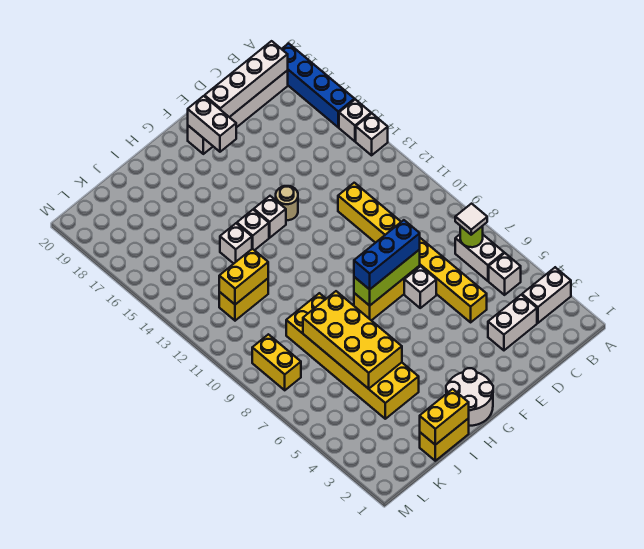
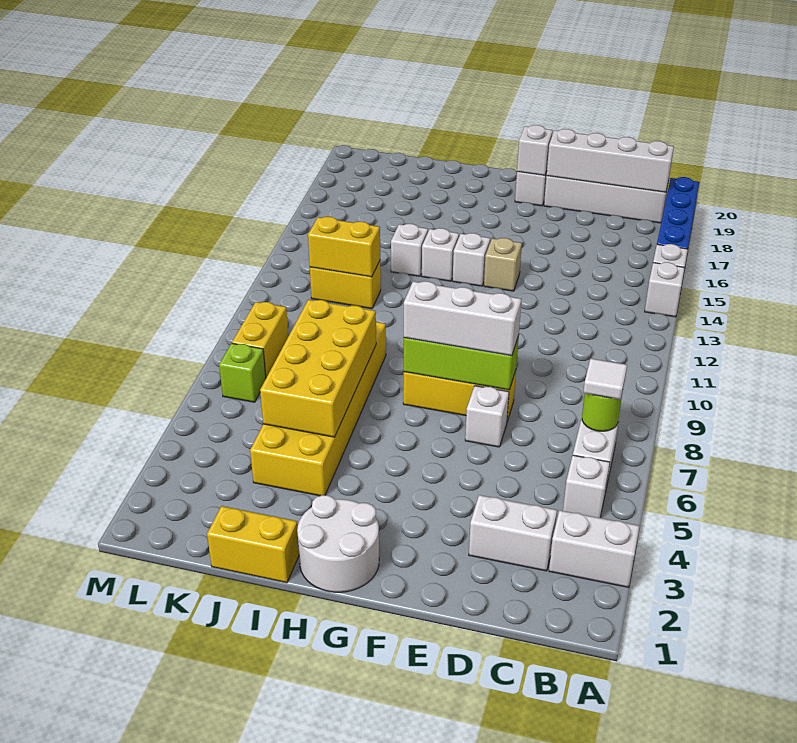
yellow brick D5:D12 level 1 -> none
blue brick E8:G8 level 3 -> white brick E8:G8 level 3
tan round brick F14 level 1 -> tan brick F14 level 1
white brick F18:F19 level 2 -> white brick F19 level 2
yellow brick I1:J1 level 2 -> none
none -> lime brick L7 level 1

